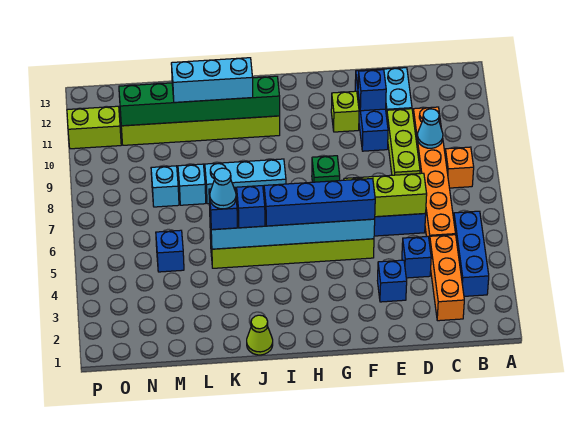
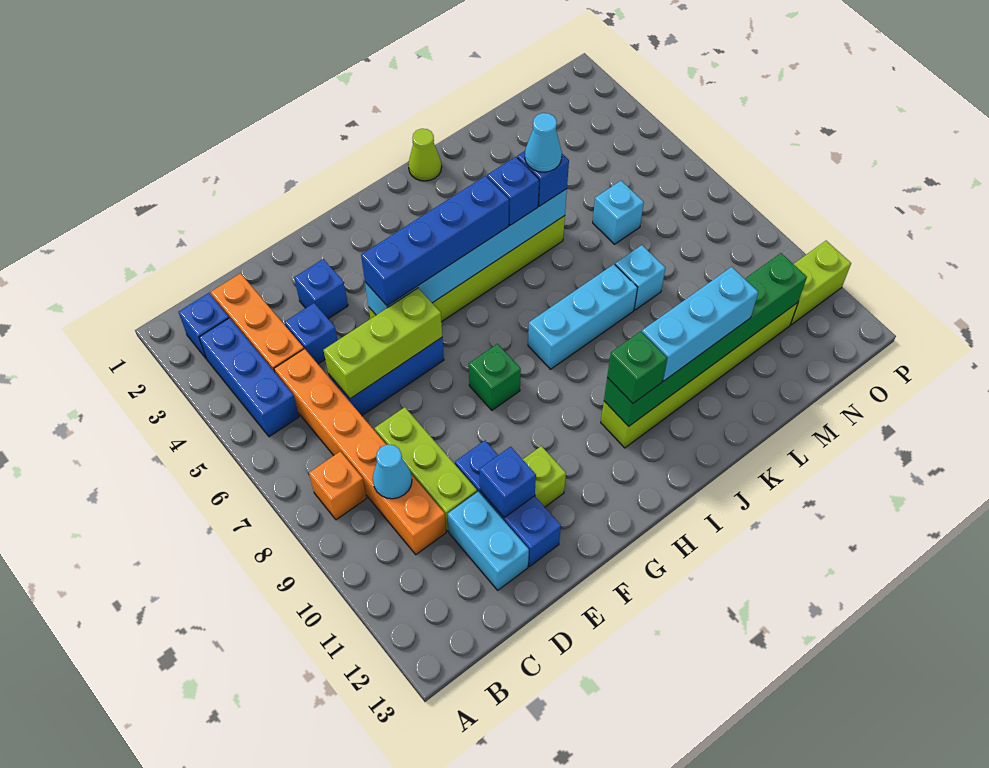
none -> green brick I11 level 3
blue brick M5 level 1 -> blue brick B2 level 1
cyan brick M8 level 1 -> cyan brick M6 level 1

